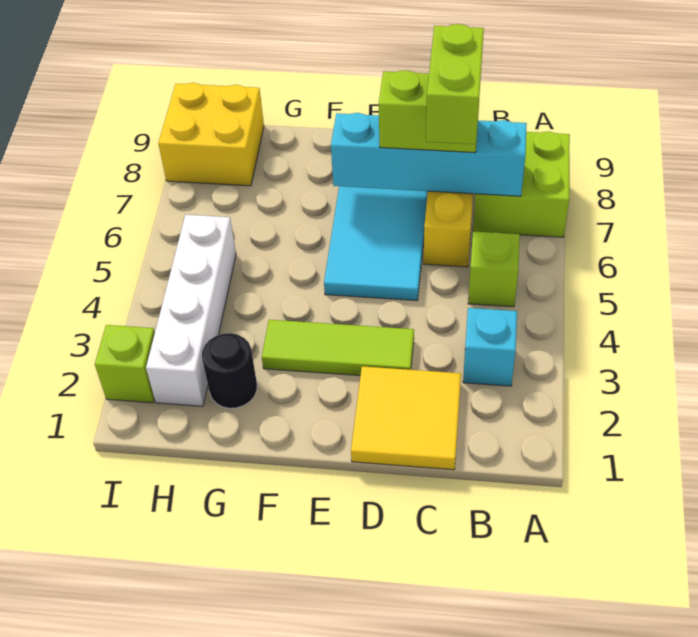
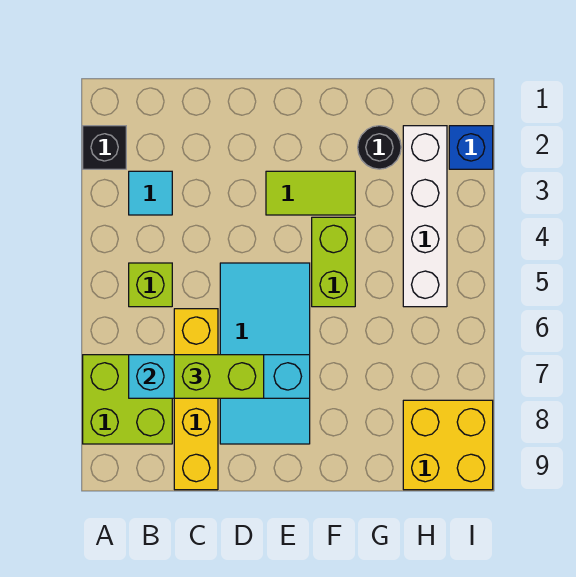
none -> black brick A2 level 1
cyan brick B3 level 1 -> cyan tile B3 level 1
yellow tile C1:D2 level 1 -> none
lime brick C6:C7 level 4 -> lime brick F4:F5 level 1
lime tile D3:F3 level 1 -> lime tile E3:F3 level 1
lime brick I2 level 1 -> blue brick I2 level 1

